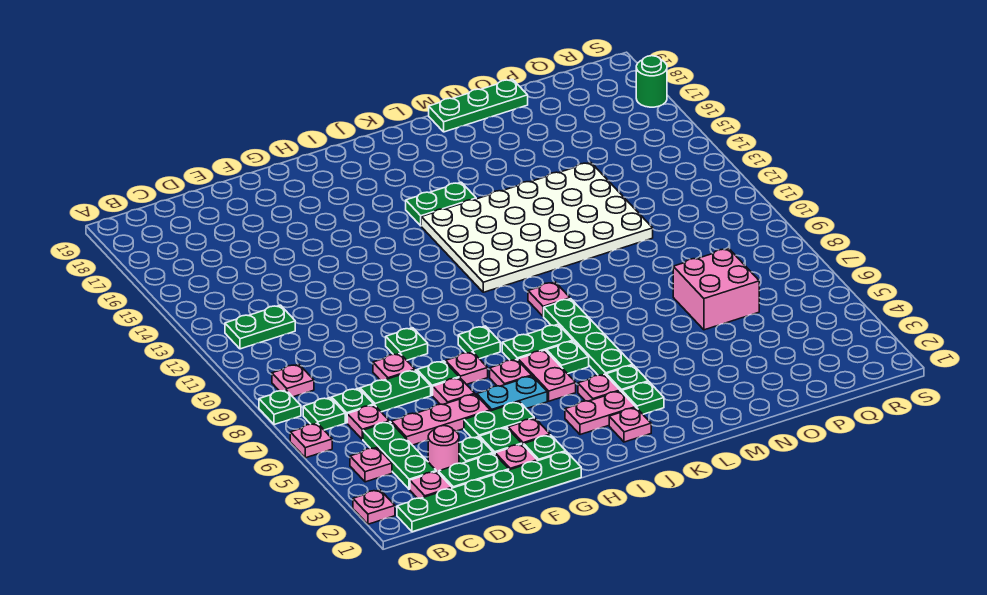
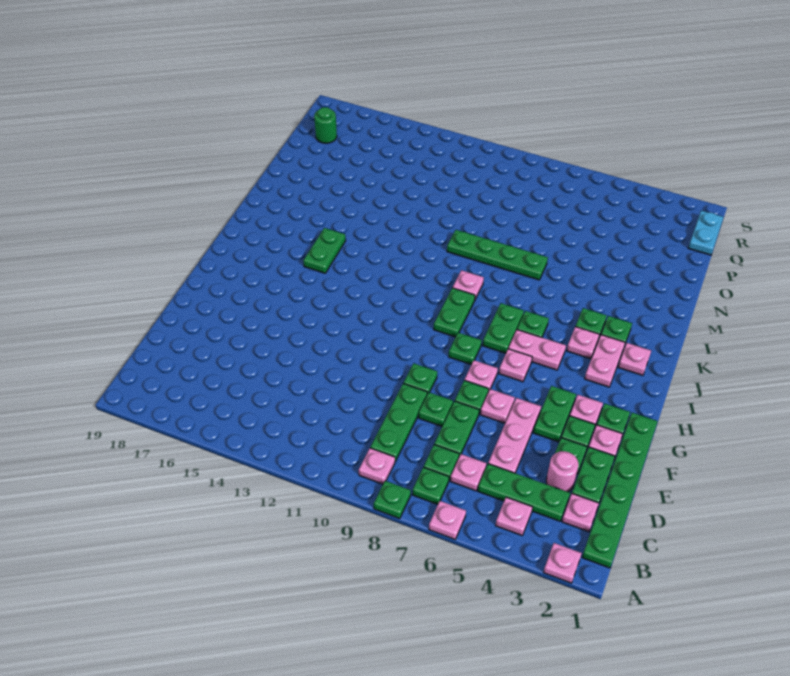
green plate B12:C12 level 1 -> green plate I9:J9 level 1
pink plate E8 level 1 -> green plate E8 level 1
cyan plate G5:H5 level 1 -> cyan plate Q1:R1 level 1
white plate J11:O14 level 1 -> none
green plate K5:K8 level 1 -> green plate M7:M10 level 1
green plate M19:O19 level 1 -> green plate C9:E9 level 1
pink brick O6:P7 level 1 -> none
green round brick S17 level 1 -> green round brick Q18 level 1

